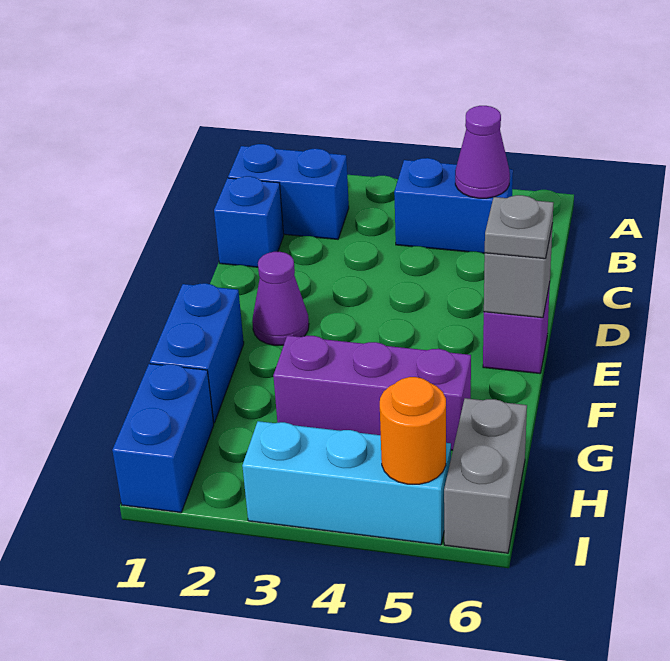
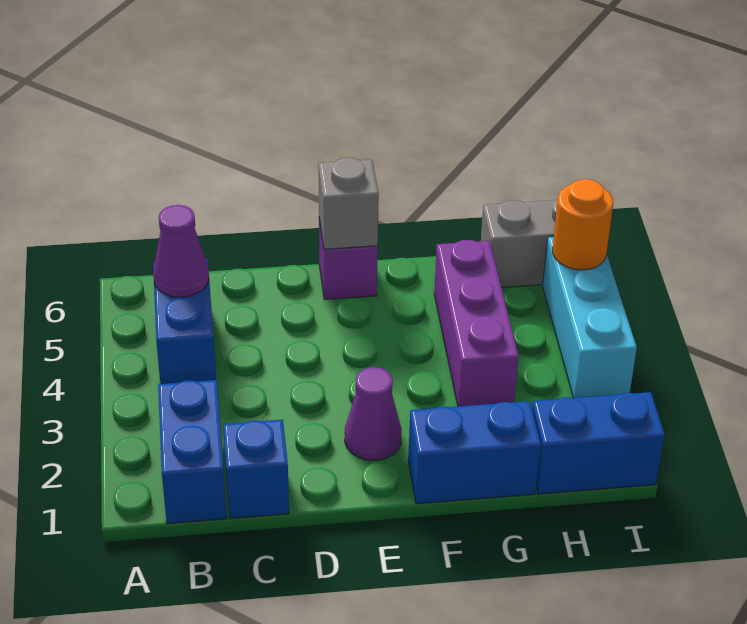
grey plate E6 level 3 -> none

